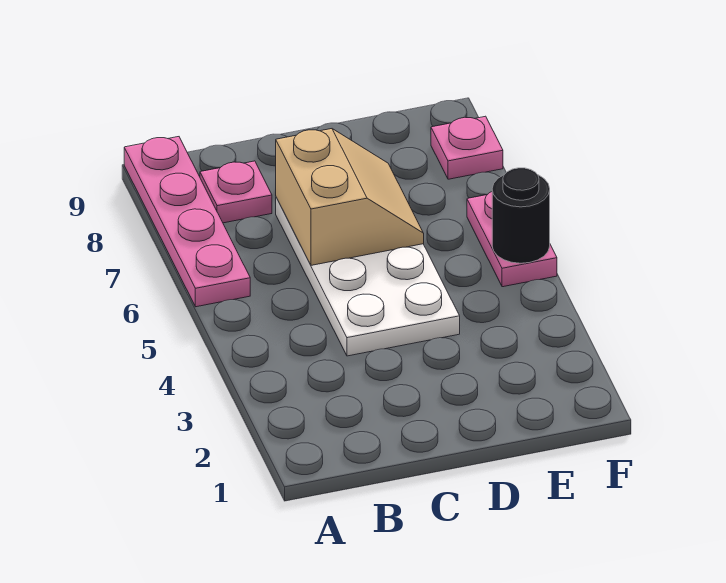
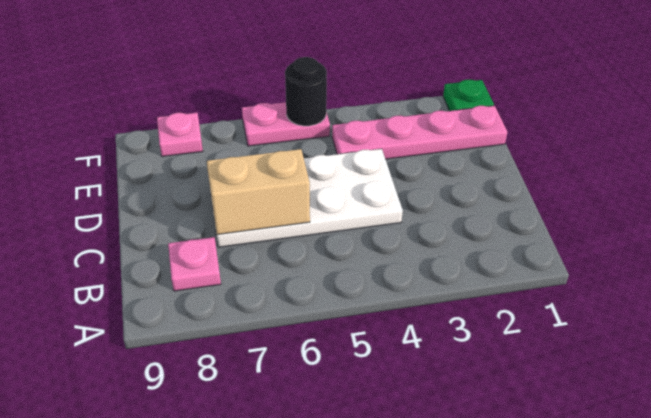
pink plate A6:A9 level 1 -> pink plate E1:E4 level 1
none -> green plate F1 level 1

